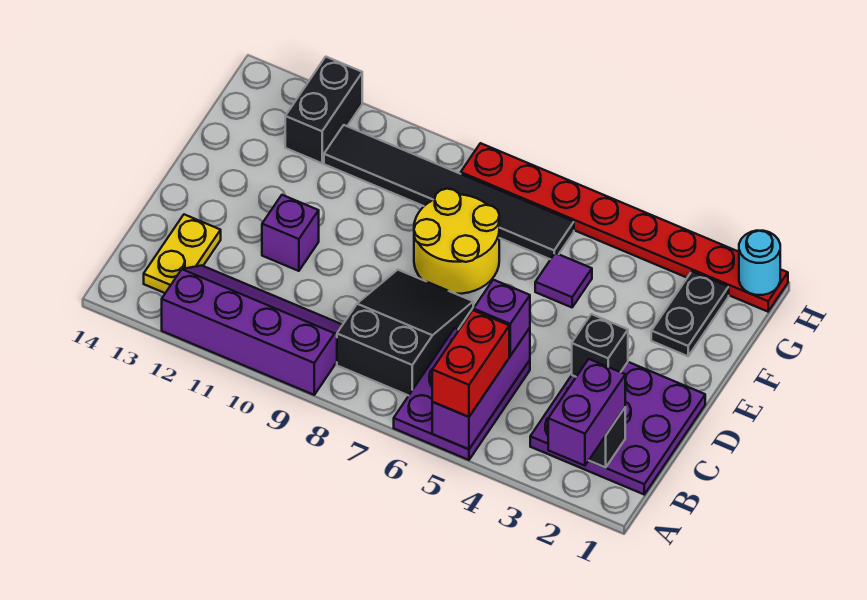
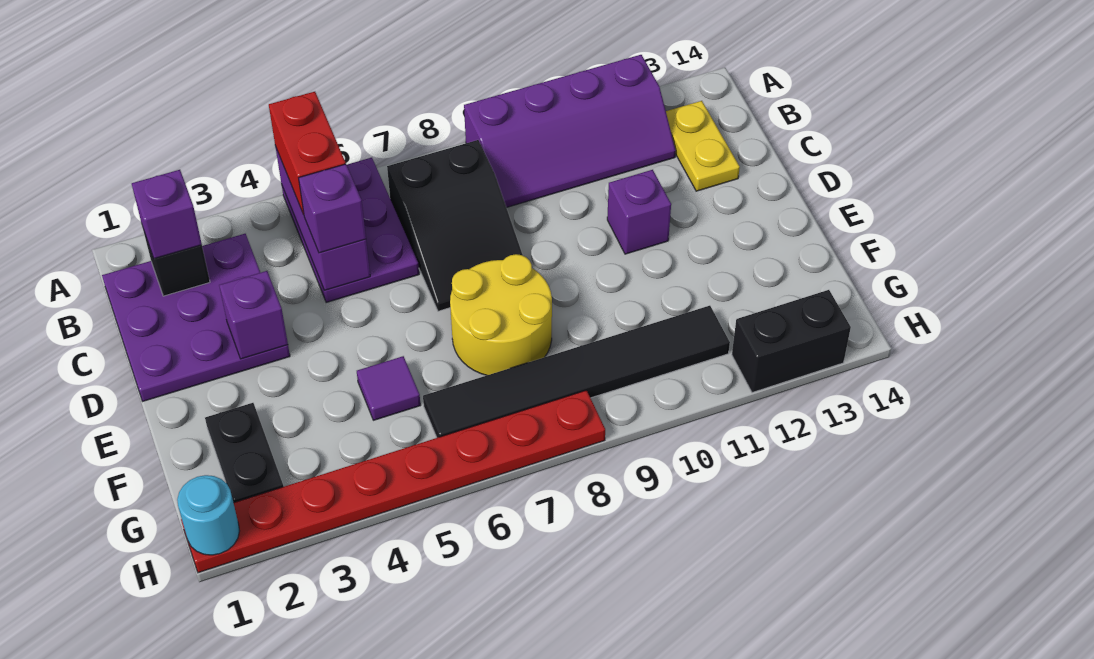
purple brick A2:B2 level 3 -> purple brick B2 level 3
black brick D3 level 2 -> purple brick D3 level 2
black brick G12:H12 level 1 -> black brick H12:H13 level 1

